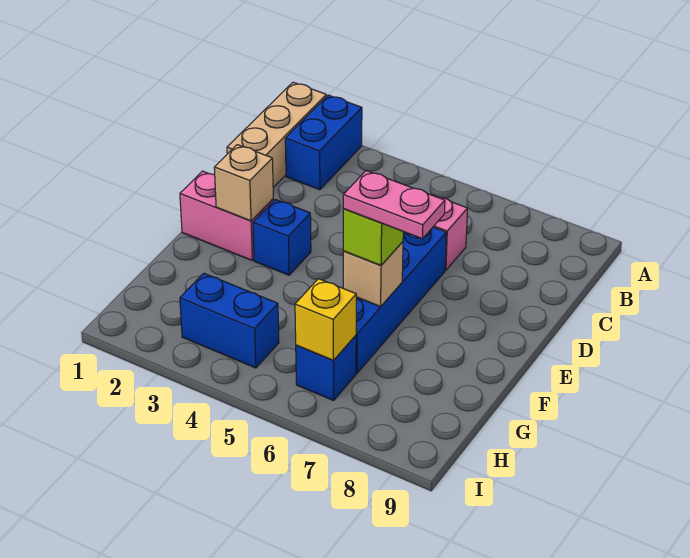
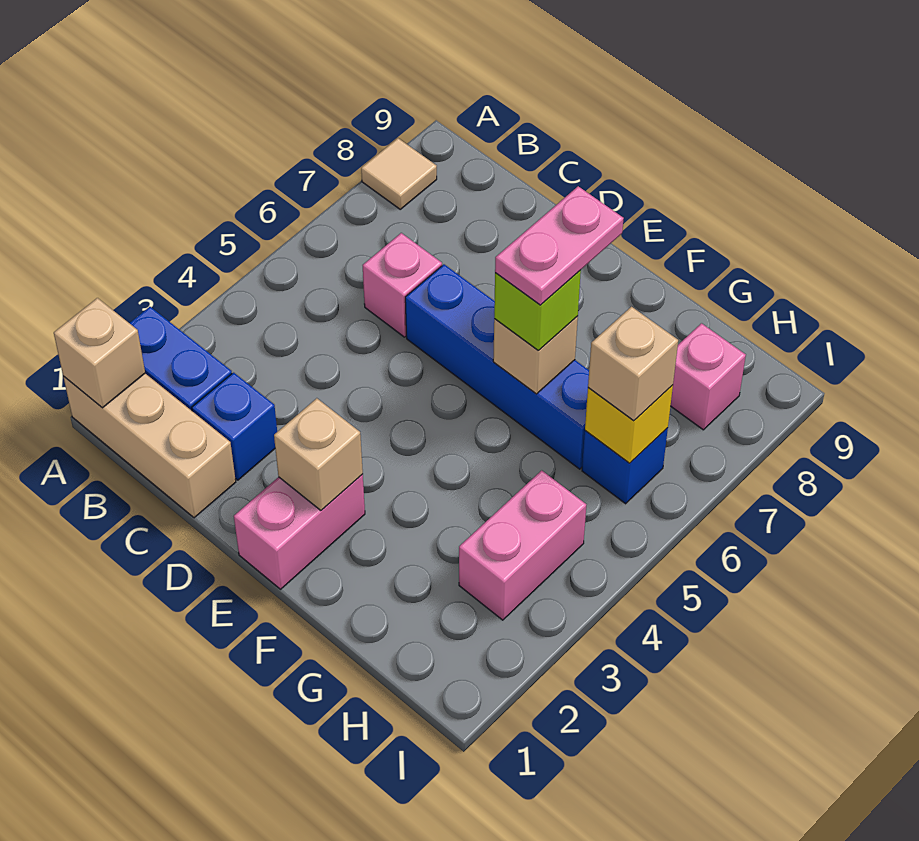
none -> tan brick A1 level 2
none -> tan tile A8 level 1
blue brick E3 level 1 -> blue brick C2 level 1
blue brick H3:H4 level 1 -> pink brick H3:H4 level 1
none -> tan brick H6 level 3
none -> pink brick H8 level 1

